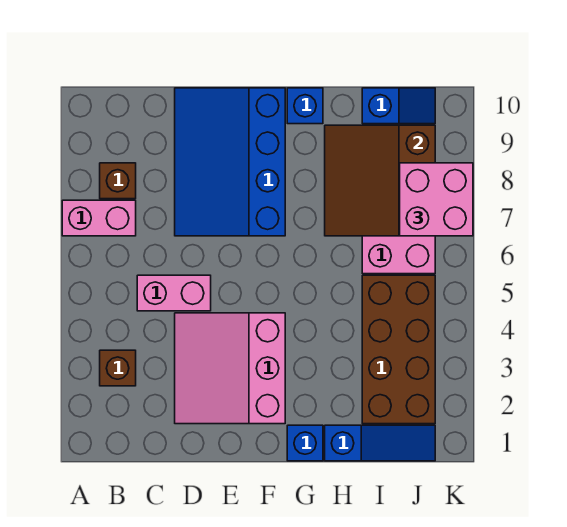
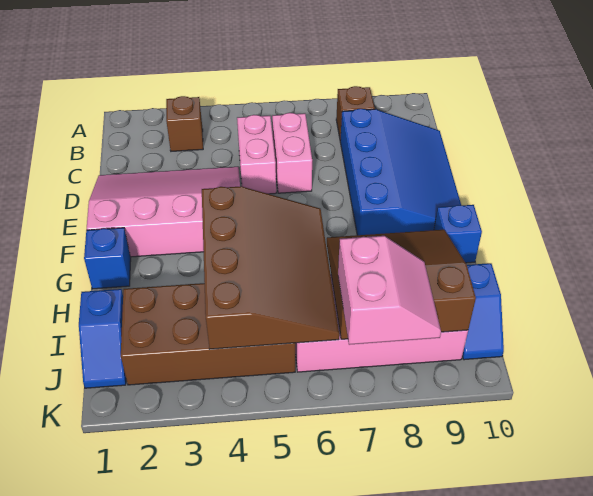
pink brick A7:B7 level 1 -> pink brick C6:D6 level 1
pink slope D2:F4 level 1 top F -> pink slope D1:F4 level 1 top F
blue slope D7:F10 level 1 top F -> blue slope C8:F10 level 1 top 8
none -> brown slope G4:J6 level 2 top 4
blue slope H1:J1 level 1 top H -> blue slope I1:J1 level 1 top I
pink brick J7:K8 level 3 -> pink slope J7:K8 level 3 top 7

